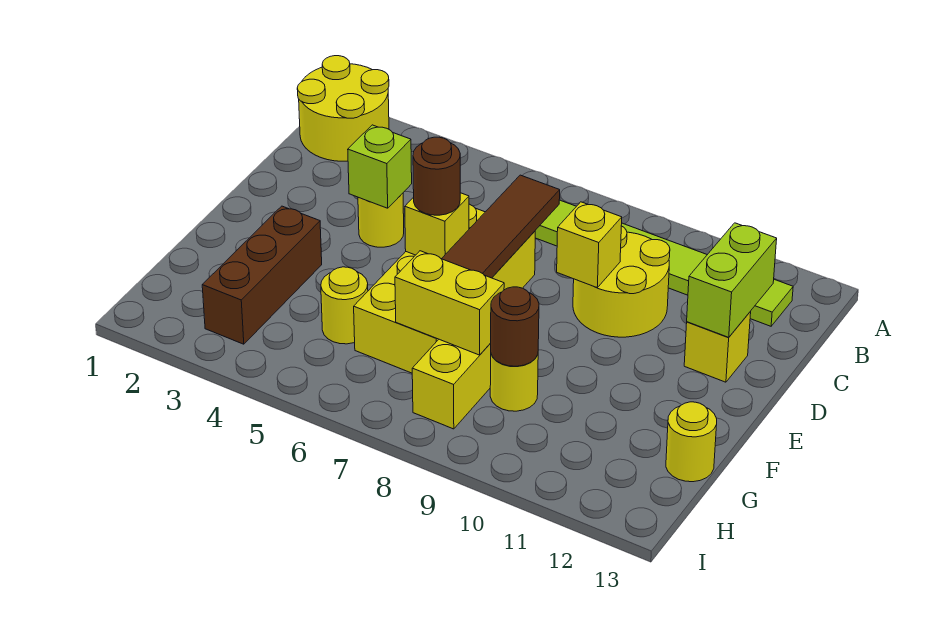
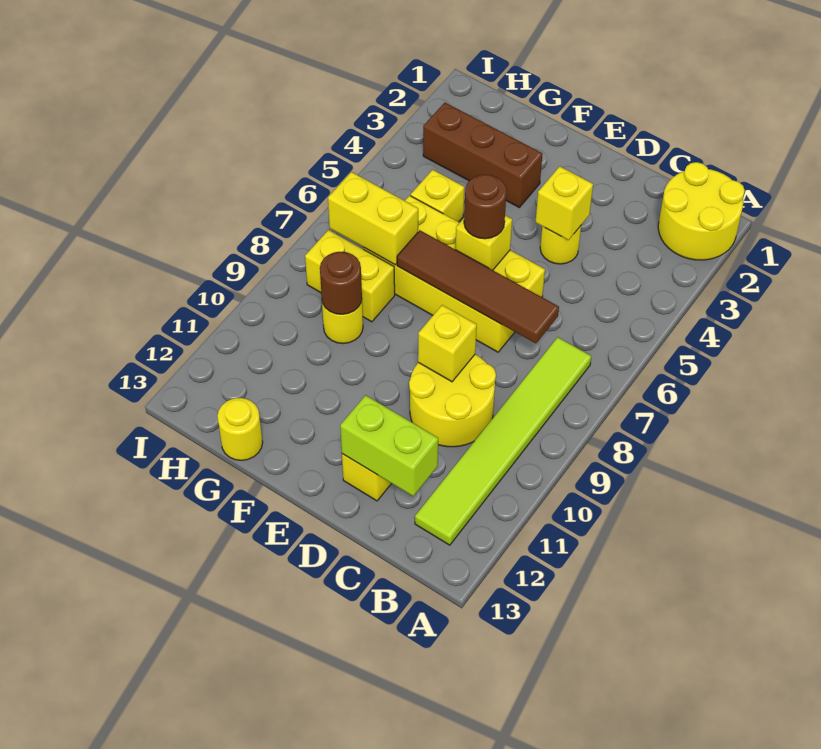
lime brick D4 level 2 -> yellow brick D4 level 2
yellow round brick G5 level 1 -> yellow brick G5 level 1
yellow brick G7:G8 level 2 -> yellow brick G7:H7 level 2

